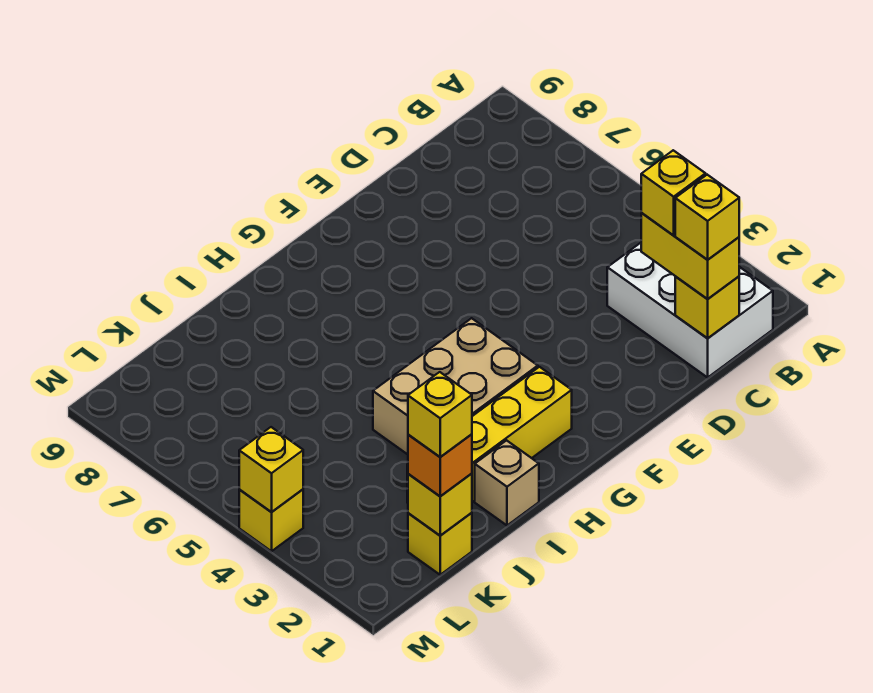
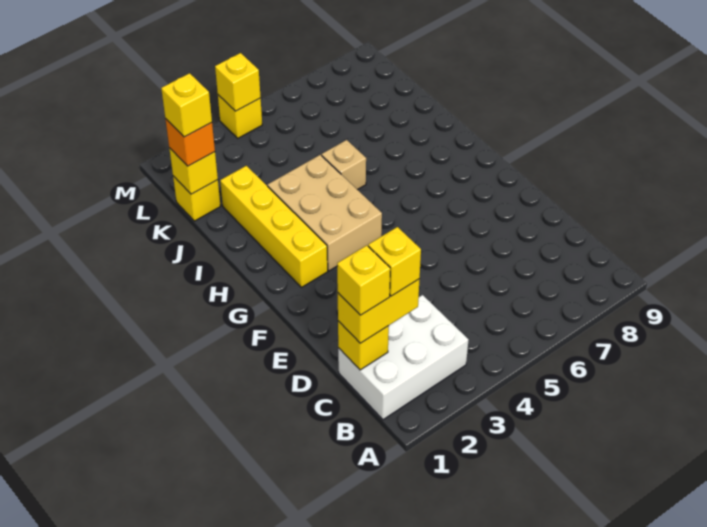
tan brick I1 level 1 -> tan brick I5 level 1

